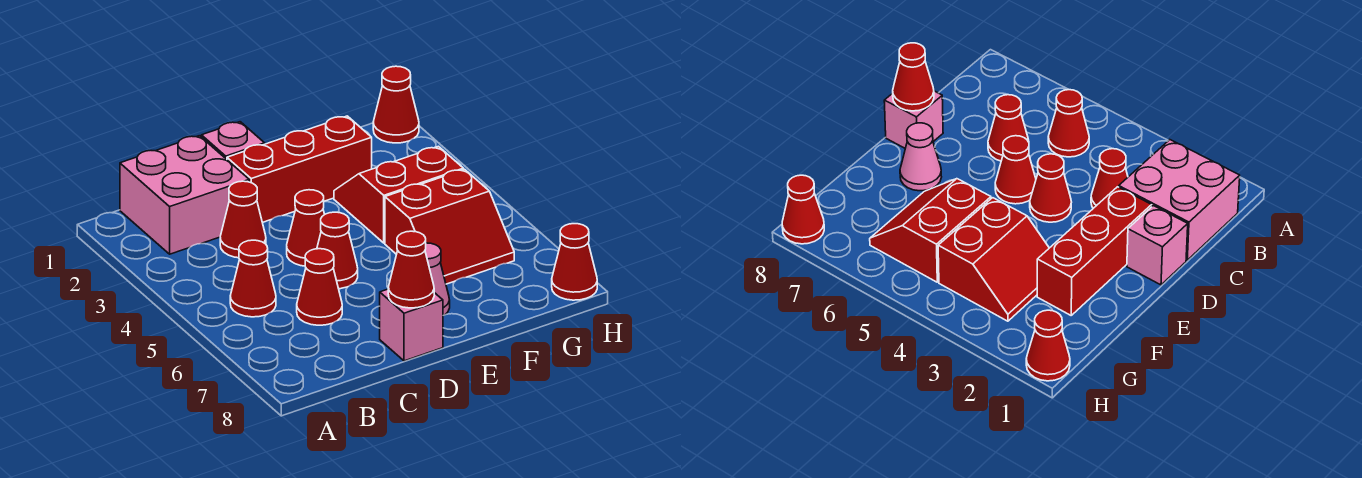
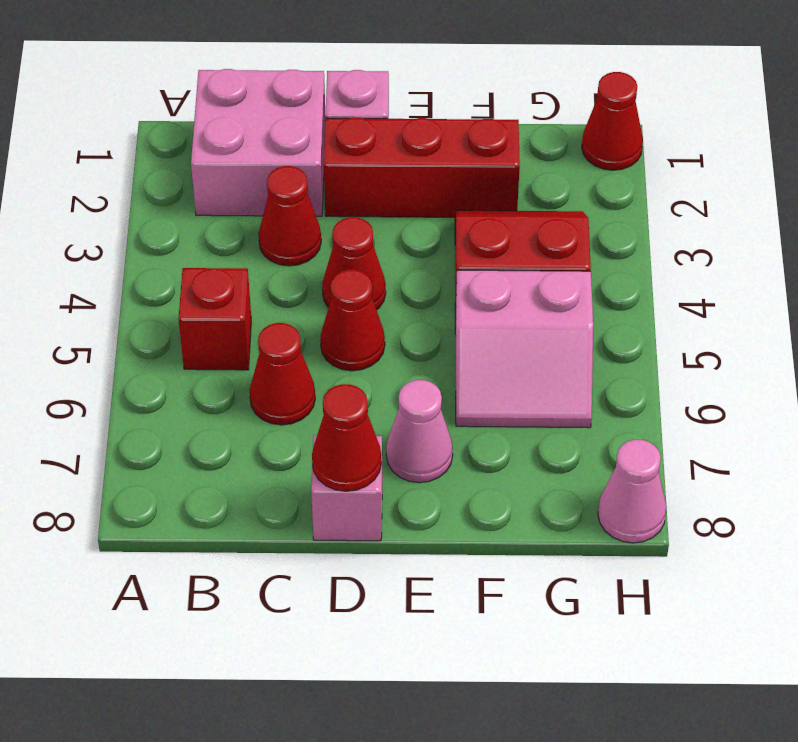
red cone B5 level 1 -> red brick B5 level 1
red slope F5:G6 level 1 top 5 -> pink slope F5:G6 level 1 top 5
red cone H8 level 1 -> pink cone H8 level 1

